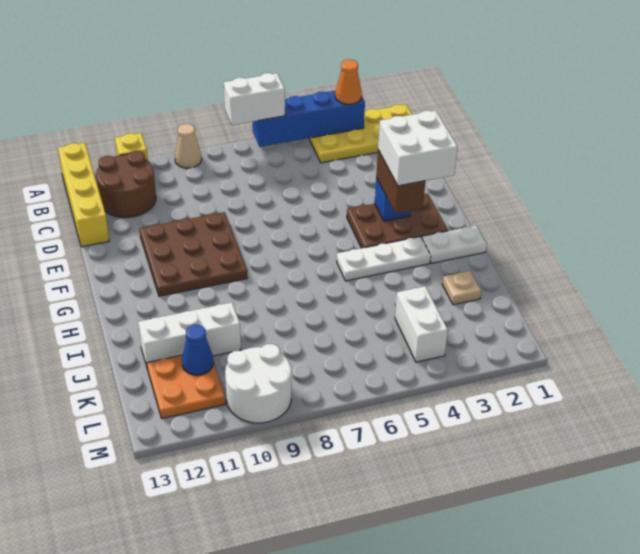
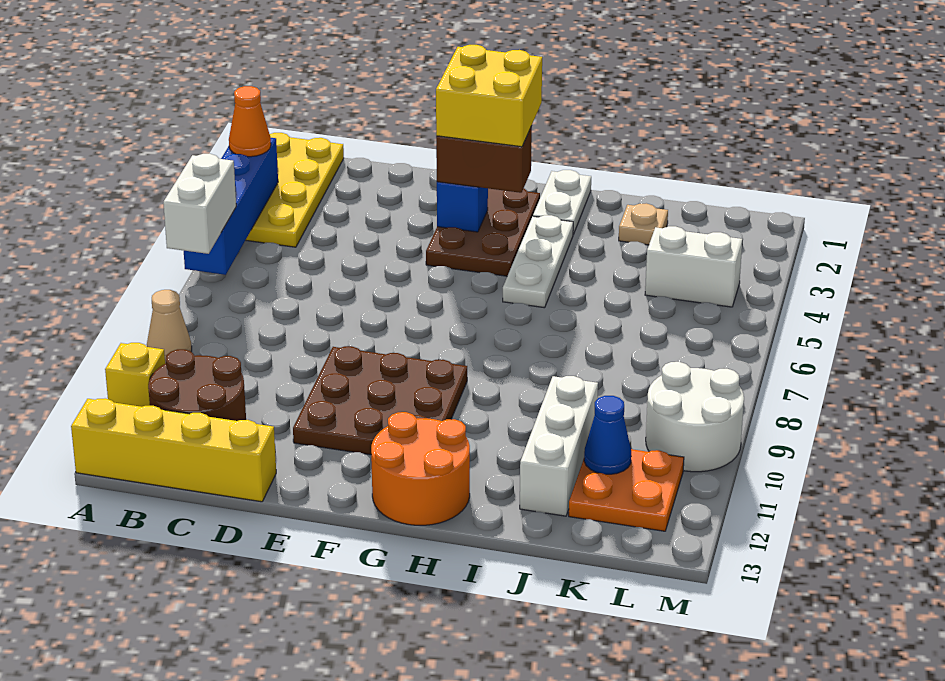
white brick F2:G3 level 4 -> yellow brick F2:G3 level 4
none -> orange round brick G12:H13 level 1

